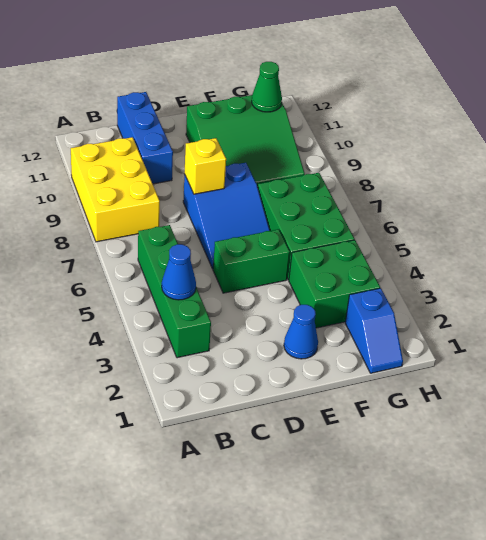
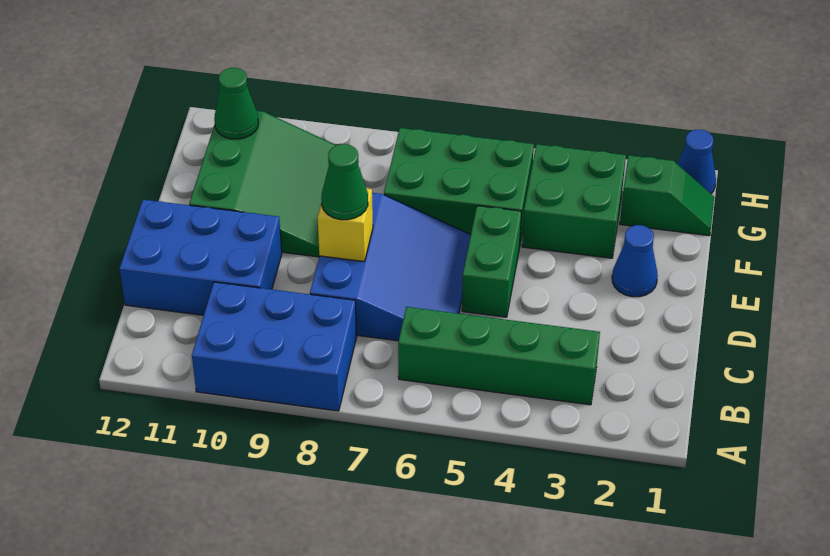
yellow brick A8:B10 level 1 -> blue brick A8:B10 level 1
blue cone B4 level 2 -> blue cone H1 level 1
blue brick C10:C12 level 1 -> blue brick C10:D12 level 1
blue slope D6:E8 level 1 top 8 -> blue slope C6:E8 level 1 top 8
none -> green cone D8 level 3
blue slope G1:G2 level 1 top 2 -> green slope G1:G2 level 1 top 2

